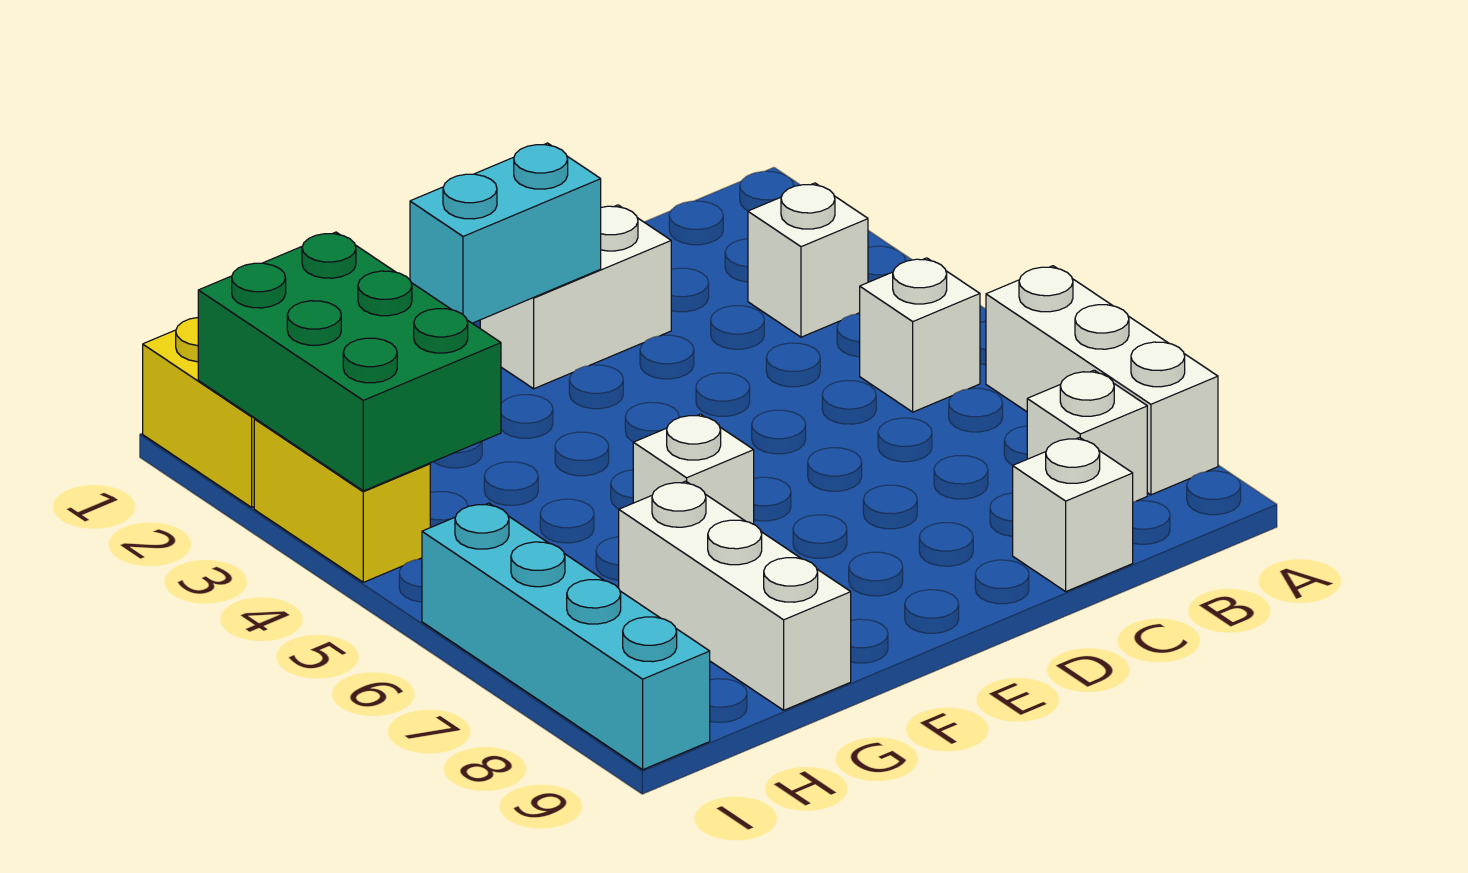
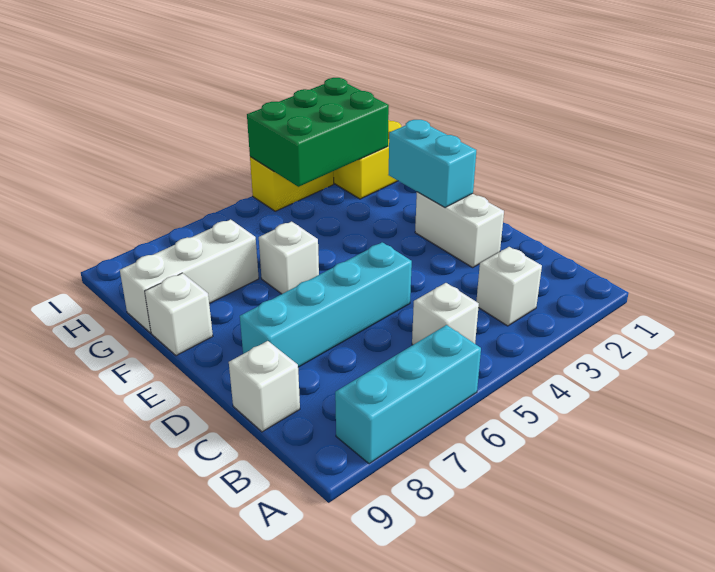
white brick A6:A8 level 1 -> cyan brick A6:A8 level 1
white brick B8 level 1 -> white brick F9 level 1
cyan brick I6:I9 level 1 -> cyan brick D5:D8 level 1

